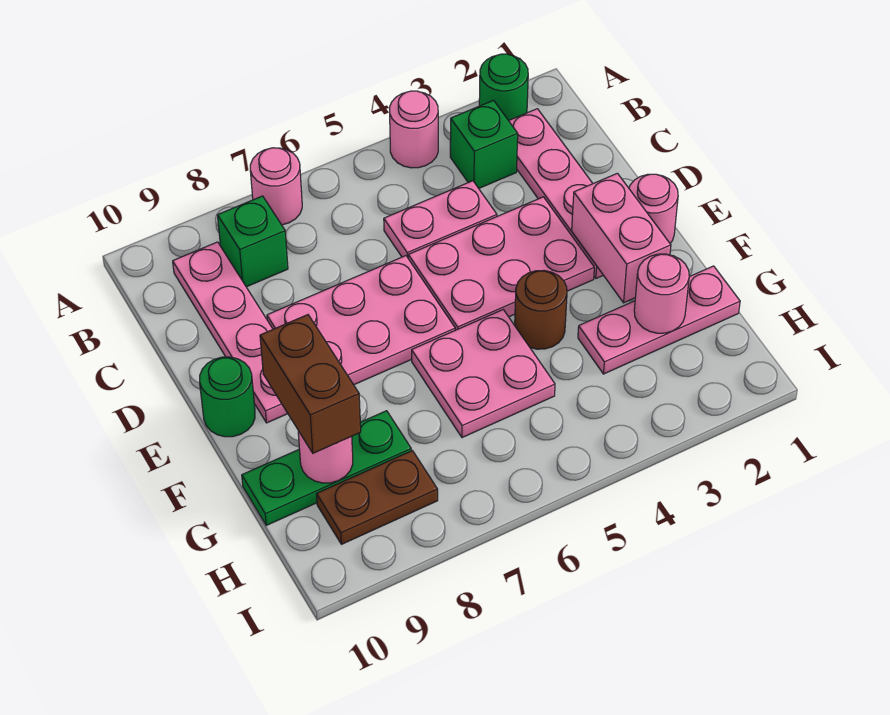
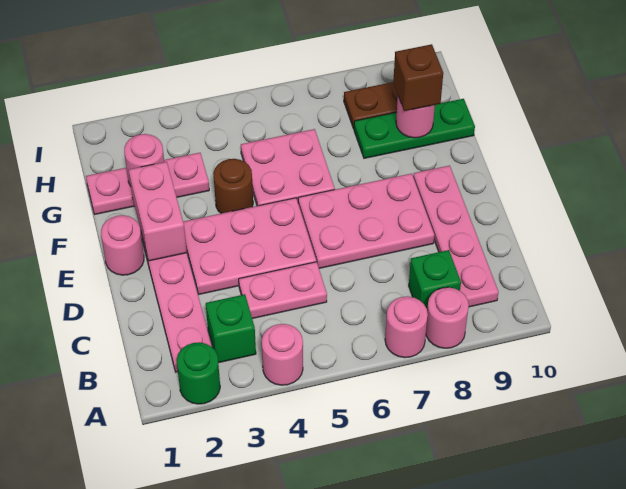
none -> pink round brick A8 level 1
green round brick E10 level 1 -> none
brown brick F9:G9 level 3 -> brown brick G9 level 3

